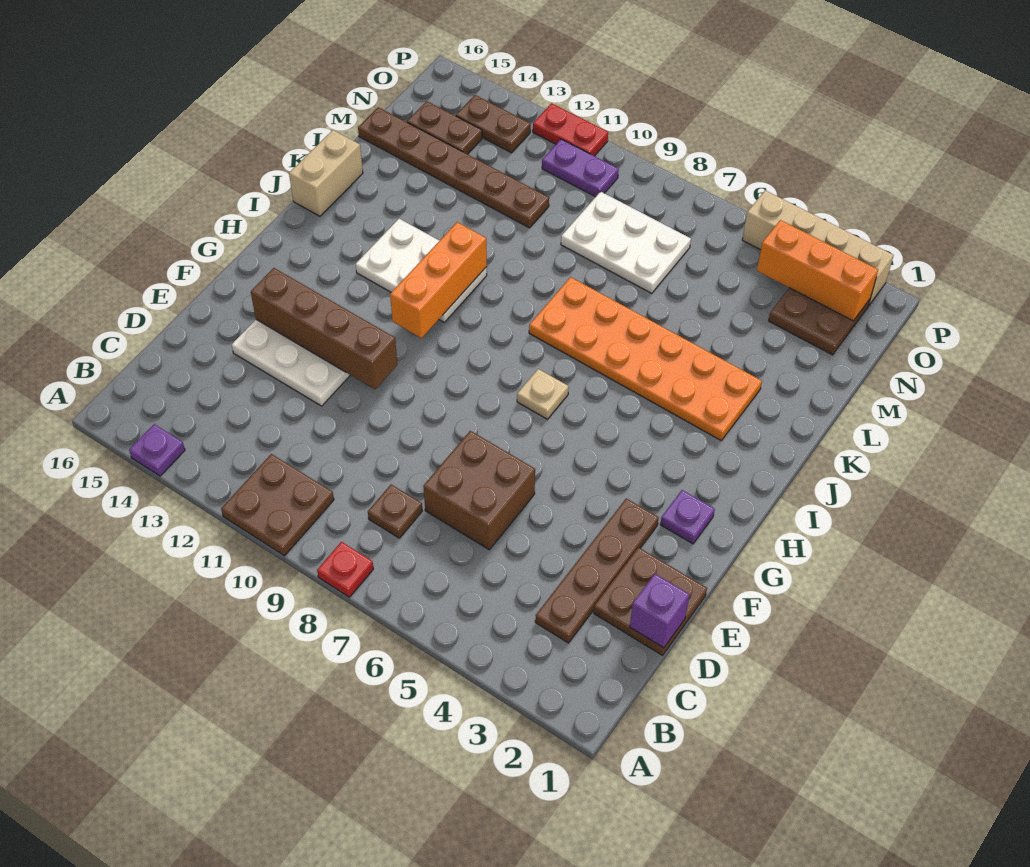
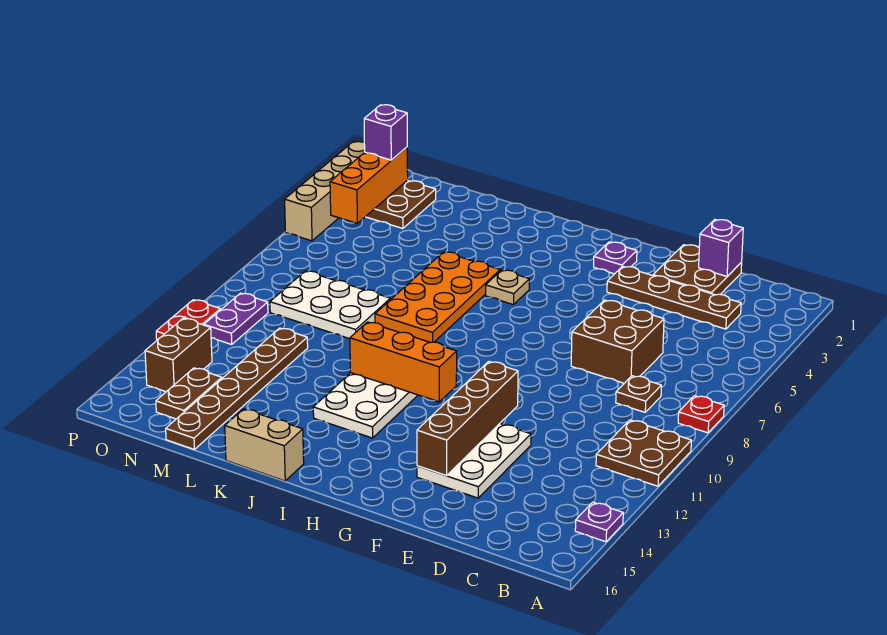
tan plate H7 level 1 -> tan plate I5 level 1
orange plate J3:K8 level 1 -> orange plate J5:K8 level 1
white plate M7:N9 level 1 -> white plate L8:N9 level 1
none -> purple brick O2 level 3
brown plate O13:O14 level 1 -> brown brick O13:O14 level 1

